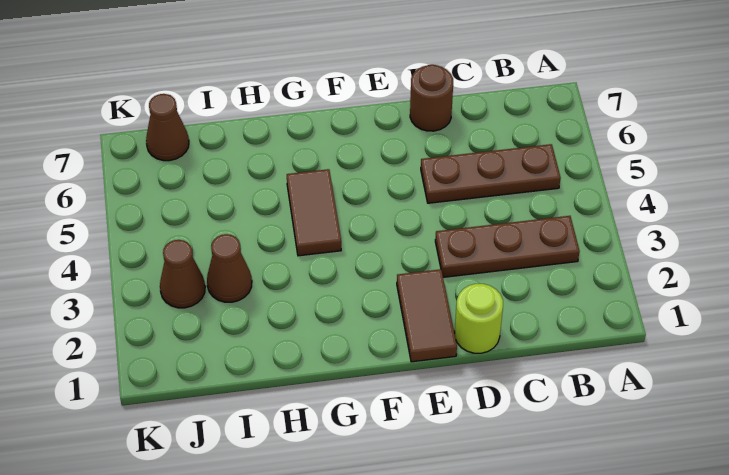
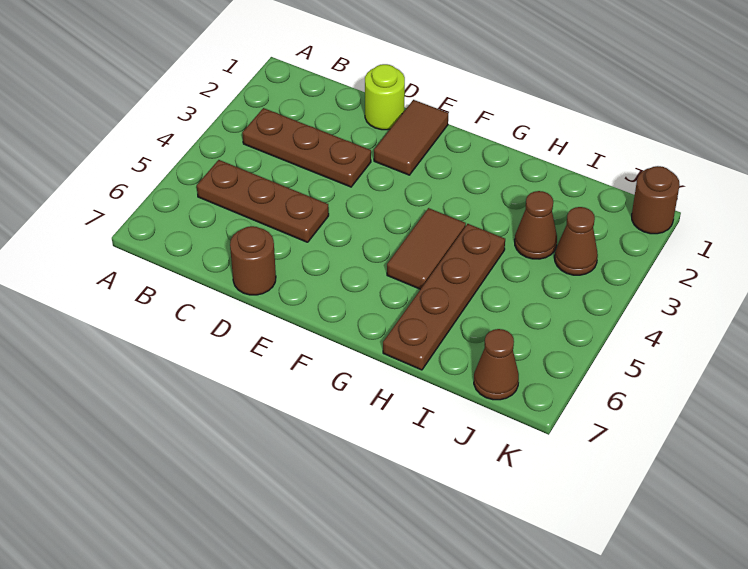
none -> brown plate H4:H7 level 1
none -> brown round brick K1 level 1

